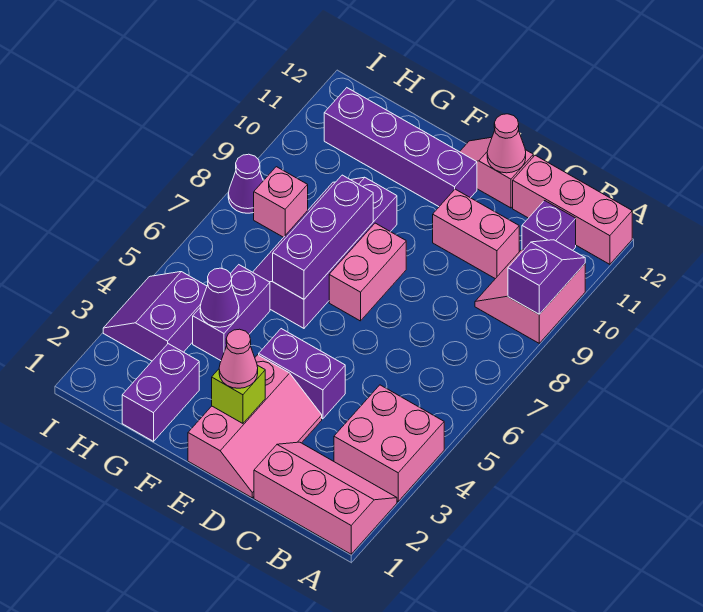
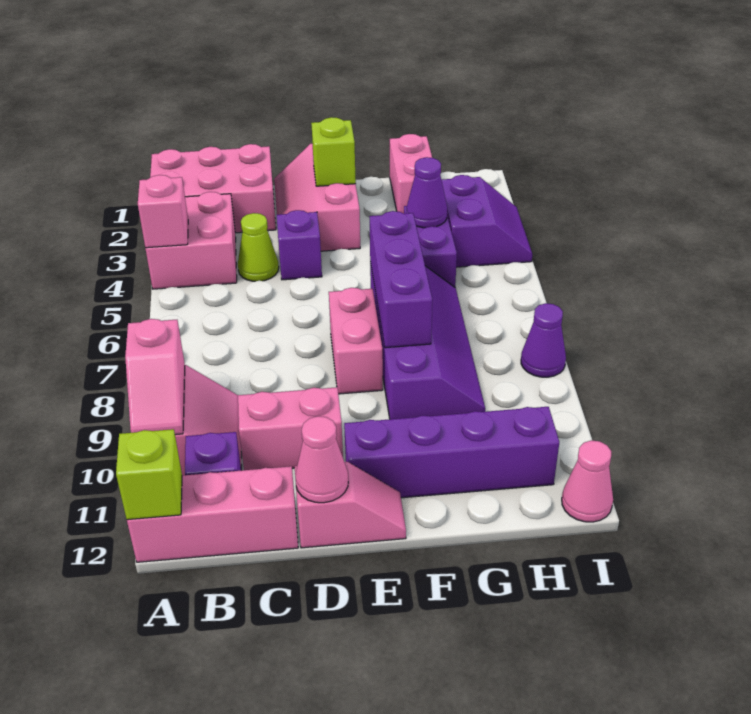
pink slope A1:C2 level 1 top 1 -> pink brick A1:C2 level 1
purple slope A9:A10 level 2 top 9 -> pink slope A9:A10 level 2 top 9
none -> lime brick A12 level 2
none -> lime cone C4 level 1
purple brick D4:E4 level 1 -> purple brick D4 level 1
pink cone E2 level 3 -> pink cone I12 level 1
purple brick G1:G2 level 1 -> pink brick G1:G2 level 1
pink brick H8 level 1 -> pink brick A4 level 2

